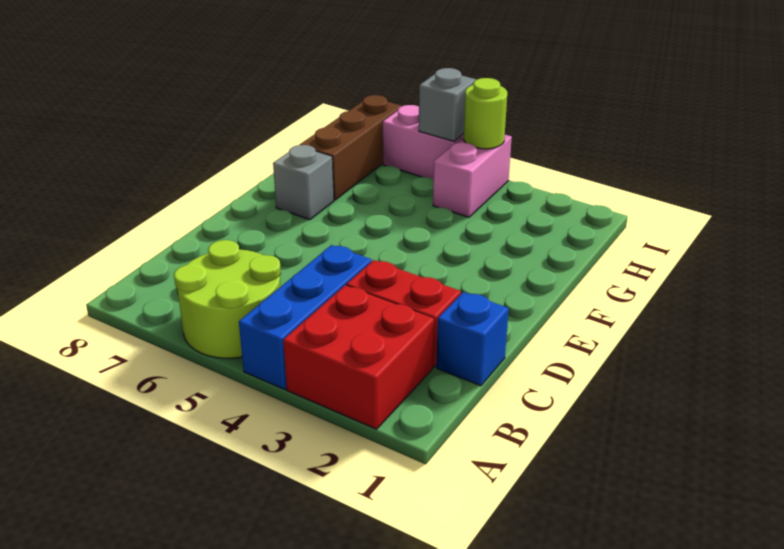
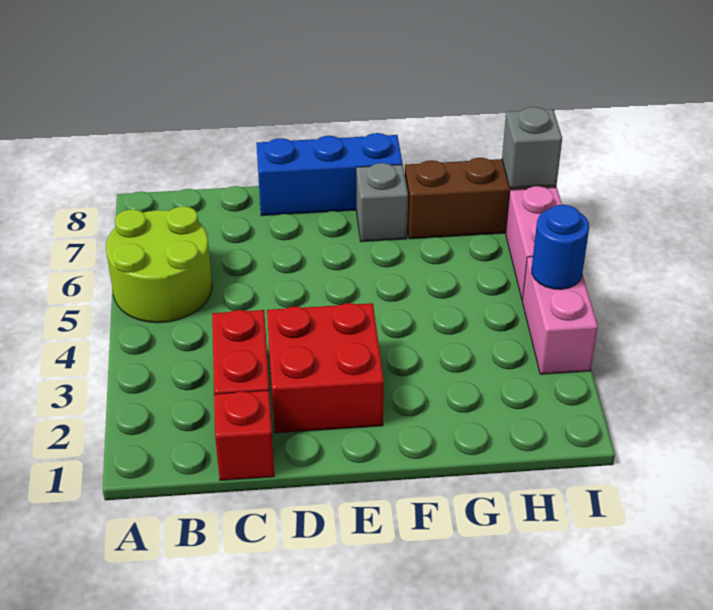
red brick A2:B3 level 1 -> red brick D2:E3 level 1
blue brick A4:C4 level 1 -> blue brick D8:F8 level 1
blue brick C1 level 1 -> red brick C1 level 1
pink brick H4:I4 level 1 -> pink brick I3:I4 level 1
lime round brick I4 level 2 -> blue round brick I4 level 2
grey brick I5 level 2 -> grey brick I7 level 2

